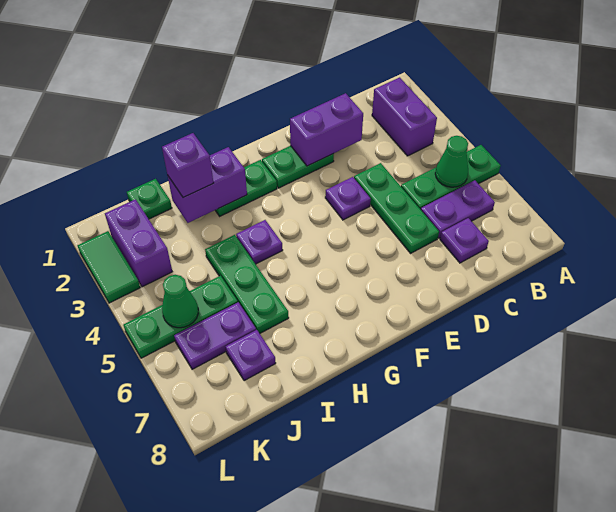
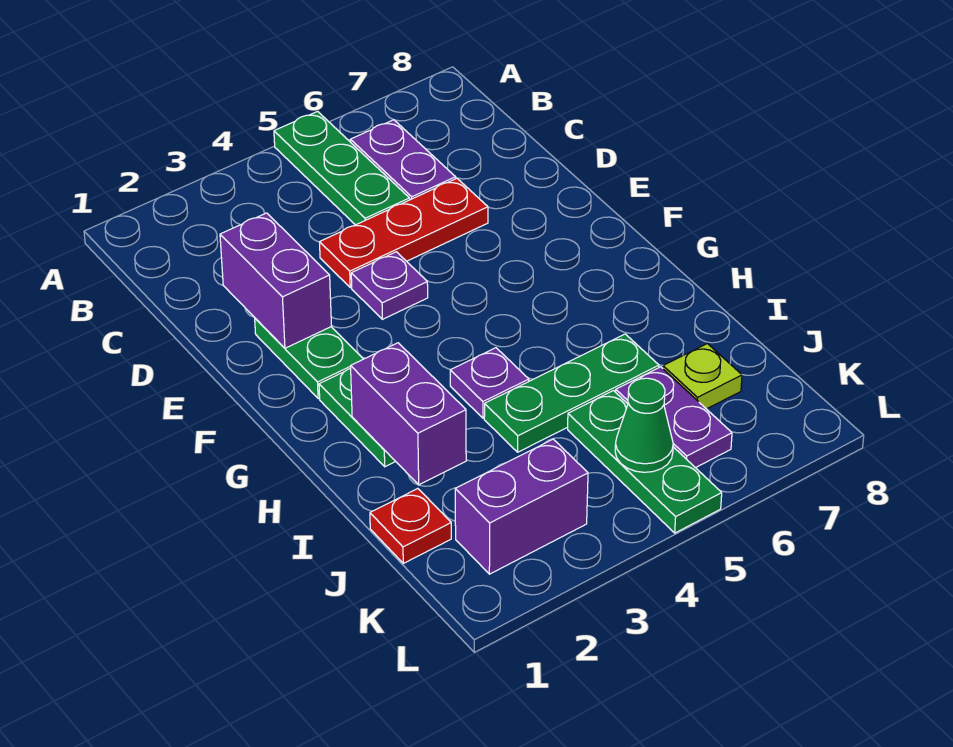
purple brick B2:B3 level 1 -> none
green cone B5 level 2 -> none
purple plate C7 level 1 -> none
green plate D4:D6 level 1 -> red plate D4:D6 level 1
purple brick I2 level 3 -> none
green plate J1 level 1 -> red plate J1 level 1
purple plate J7 level 1 -> lime plate J7 level 1
green tile L2:L3 level 1 -> none

